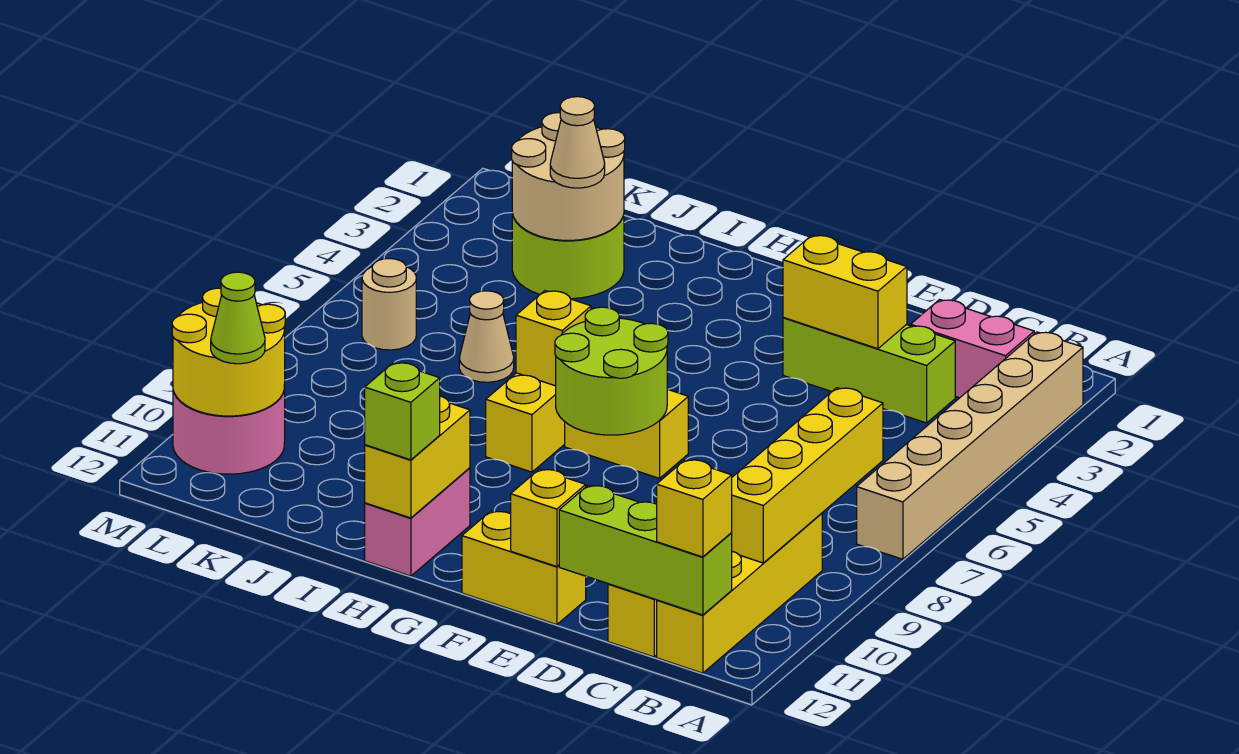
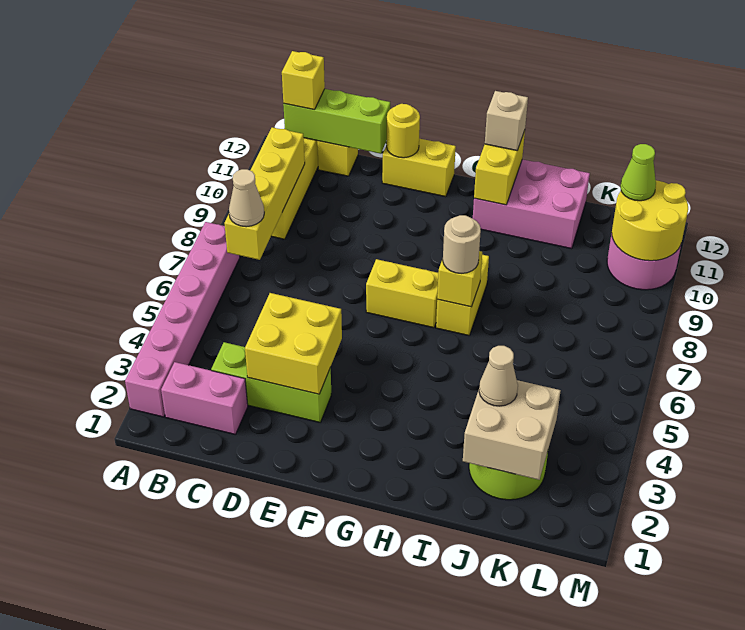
tan brick A2:A7 level 1 -> pink brick A2:A7 level 1
yellow brick D3:E3 level 2 -> yellow brick D3:E4 level 2
yellow brick E12 level 2 -> yellow round brick E12 level 2
lime round brick F7:G8 level 2 -> none
pink brick H11:H12 level 1 -> pink brick H11:J12 level 1
lime brick H12 level 3 -> tan brick H12 level 3
tan round brick J2:K3 level 2 -> tan brick J2:K3 level 2
tan cone J6 level 1 -> tan cone B7 level 3
tan round brick L6 level 1 -> tan round brick H7 level 3

